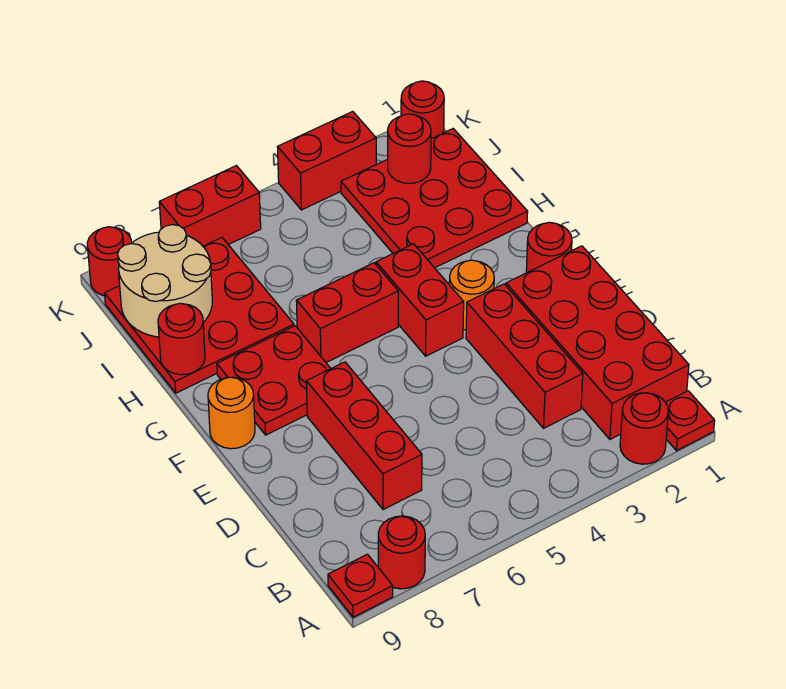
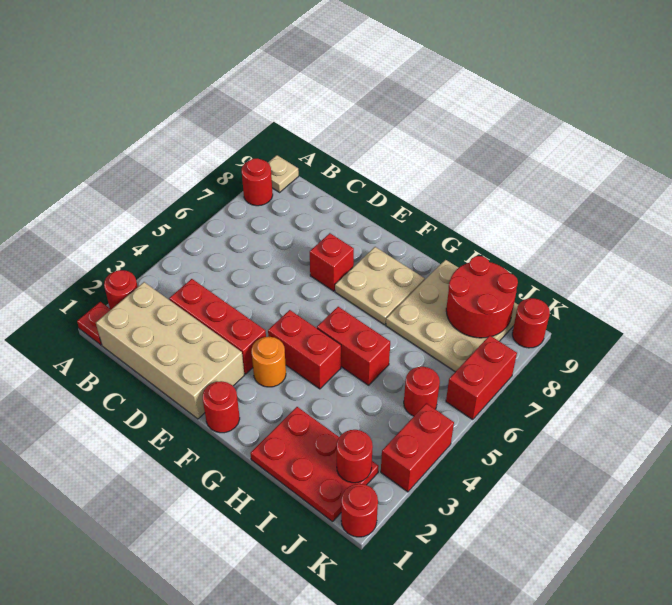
red plate A9 level 1 -> tan plate A9 level 1
red brick B1:E2 level 1 -> tan brick B1:E2 level 1
red brick C7:E7 level 1 -> red brick E7 level 1
red plate F7:G8 level 1 -> tan plate F7:G8 level 1
orange round brick F9 level 1 -> none
red brick G5:G6 level 1 -> red brick G5:H5 level 1
red plate H1:J3 level 1 -> red plate H1:J2 level 1
red plate H7:J9 level 1 -> tan plate H7:J9 level 1
red round brick H9 level 2 -> red round brick J5 level 1
tan round brick I8:J9 level 2 -> red round brick I8:J9 level 2

